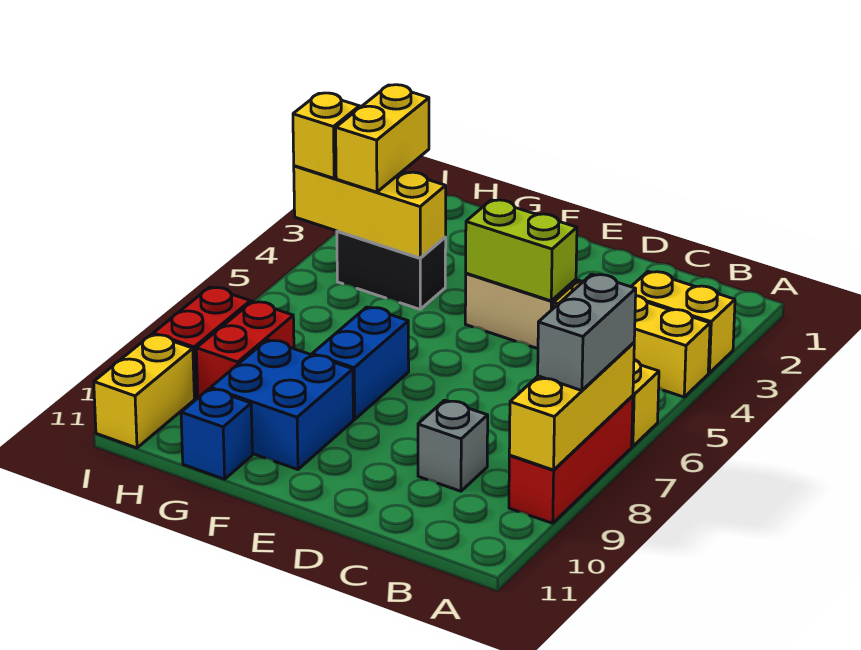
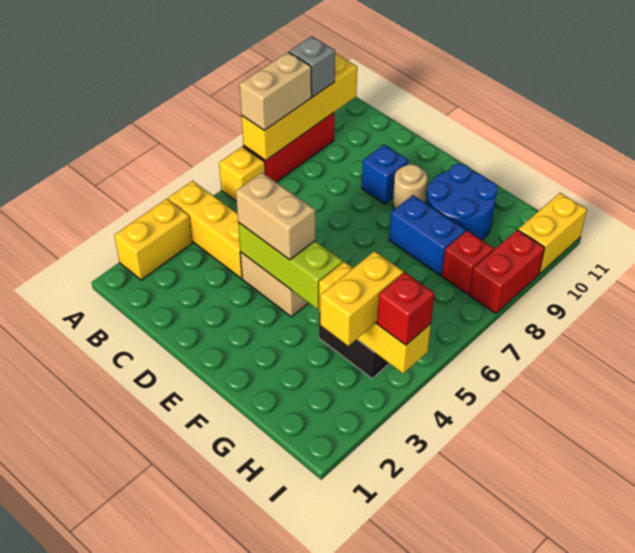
yellow brick A3:B3 level 1 -> yellow brick A2:A3 level 1
yellow brick A7:A9 level 2 -> yellow brick A7:A10 level 2
grey brick A7:A8 level 3 -> tan brick A7:A8 level 3
grey brick C9 level 1 -> grey brick A9 level 3
lime brick D4:E4 level 2 -> lime brick D4:F4 level 2
none -> tan brick D4:E4 level 3
none -> tan round brick E9 level 1
blue brick F7:F8 level 1 -> blue brick F8:G8 level 1
blue brick F9:G10 level 1 -> blue round brick F9:G10 level 1
blue brick G11 level 1 -> blue brick D9 level 1
red brick H8:H9 level 1 -> red brick H8 level 1
yellow brick I4 level 3 -> red brick I4 level 3

